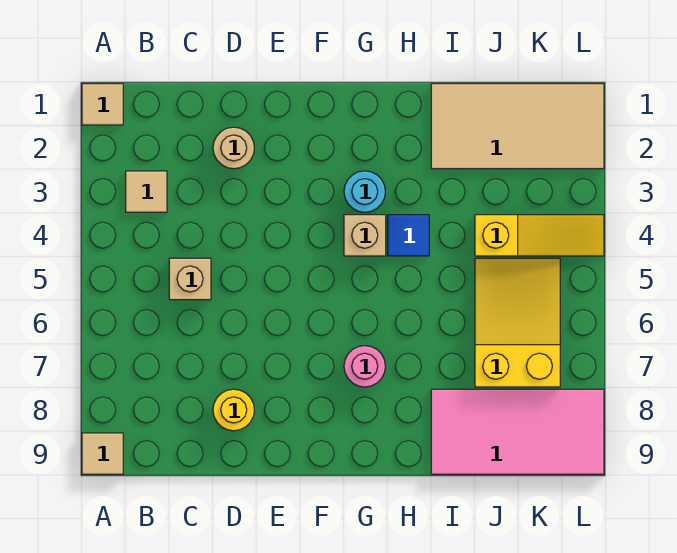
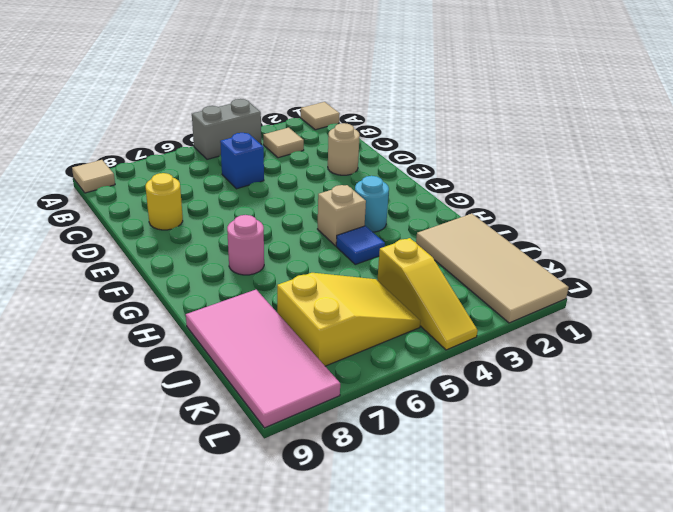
none -> grey brick A4:A5 level 1
tan brick C5 level 1 -> blue brick C5 level 1

